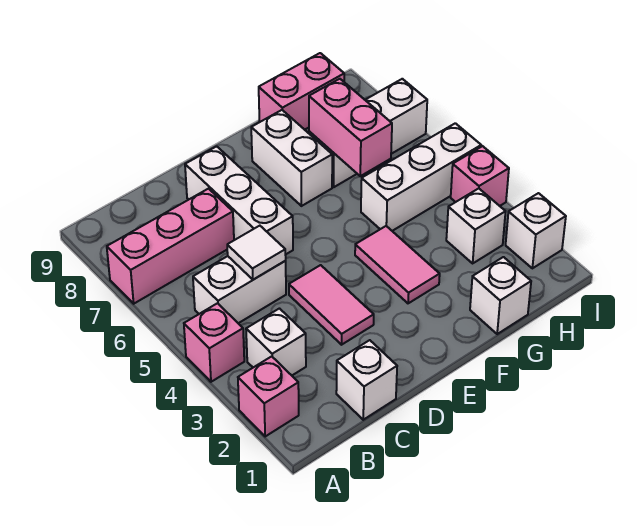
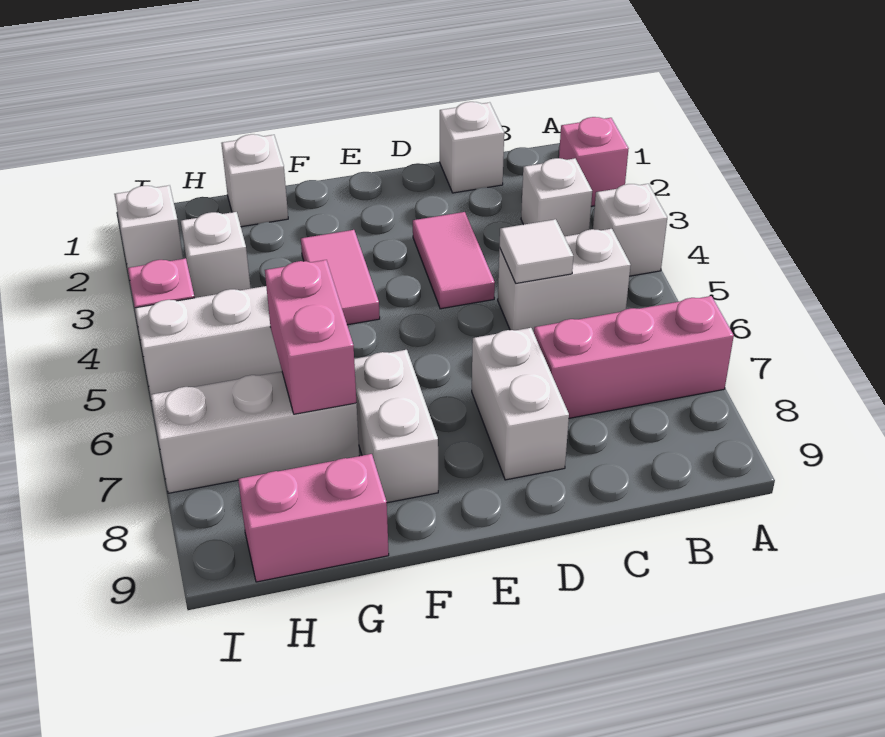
pink brick A4 level 1 -> white brick A4 level 1
white brick D6:D8 level 1 -> white brick D7:D8 level 1

